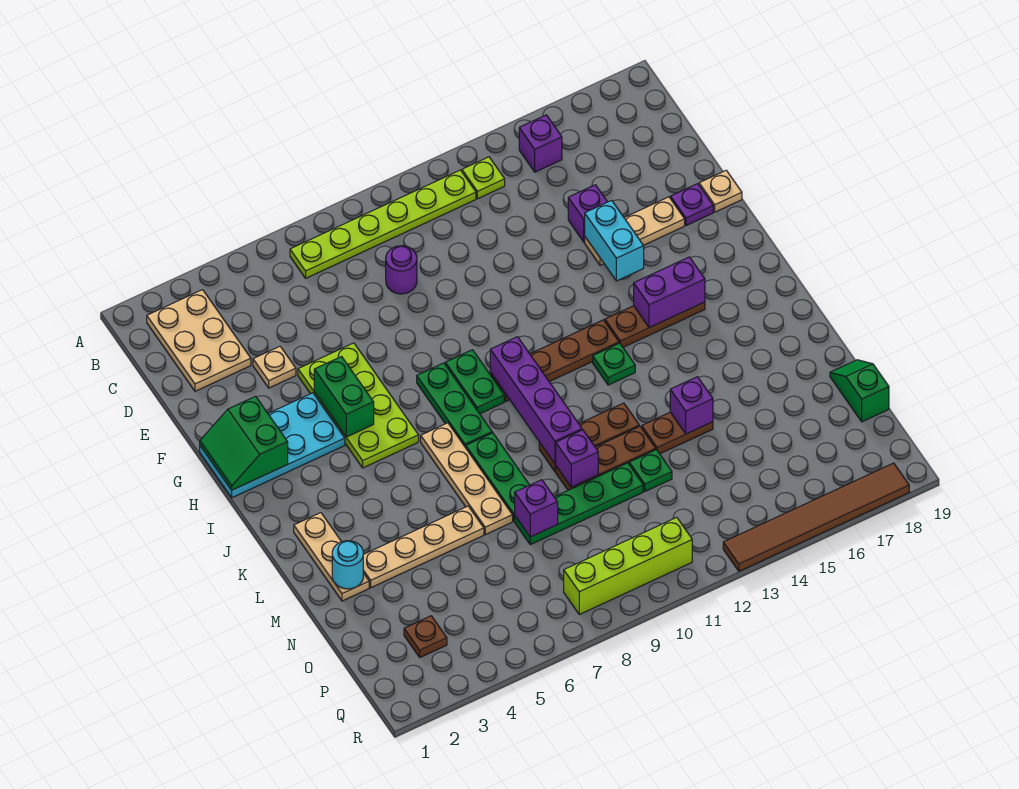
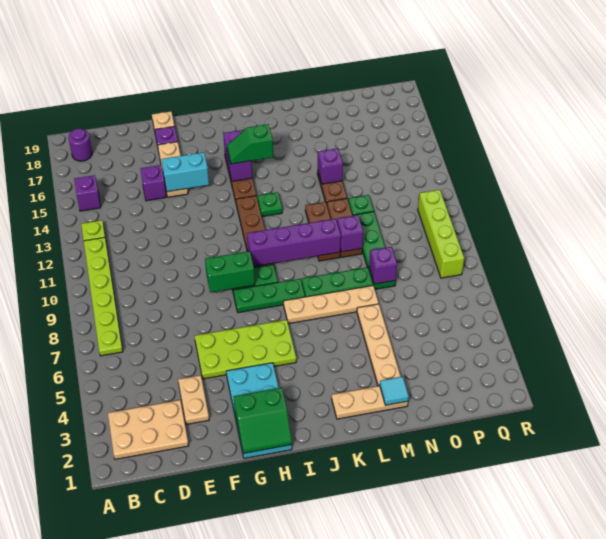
purple round brick D9 level 1 -> purple round brick B18 level 1
tan plate E4 level 1 -> tan plate E3:E4 level 1
green brick G5:H5 level 2 -> green brick G9:H9 level 2
cyan round brick M2 level 2 -> cyan tile M2 level 2
green slope N19:O19 level 1 top O -> green slope I15:J15 level 3 top J
brown plate P3 level 1 -> none
brown tile R13:R18 level 1 -> none

